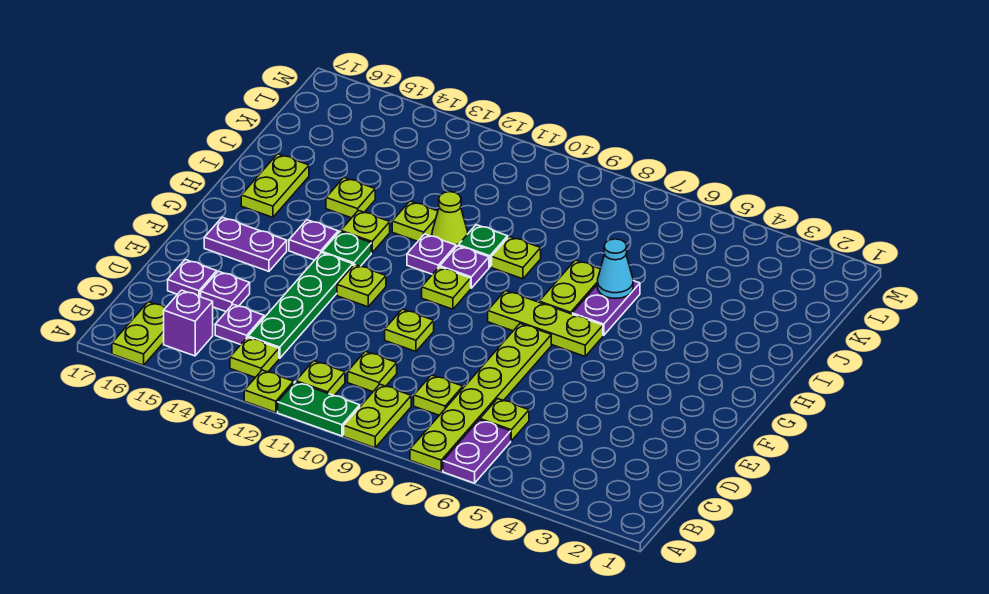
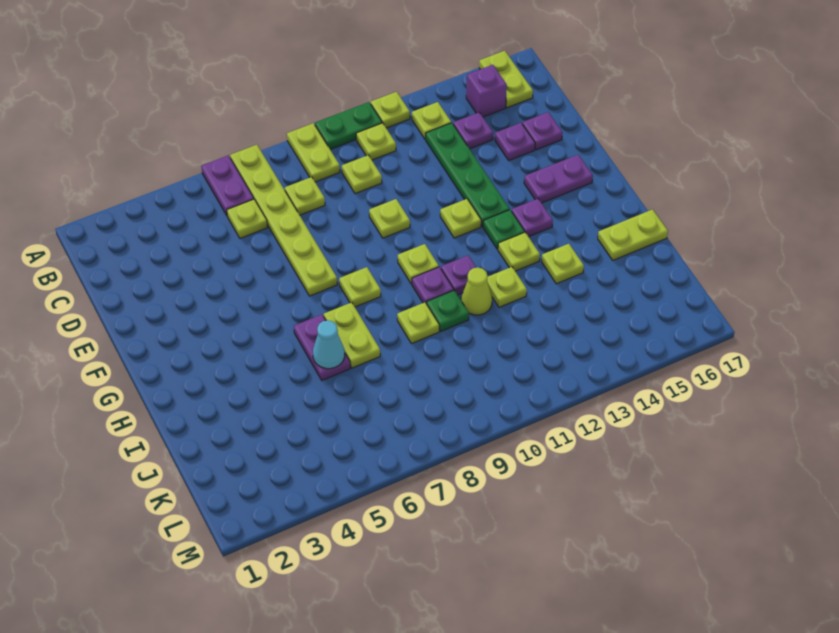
lime plate G6:G8 level 1 -> lime plate G8 level 1
lime plate H16:I16 level 1 -> lime plate I16:I17 level 1

